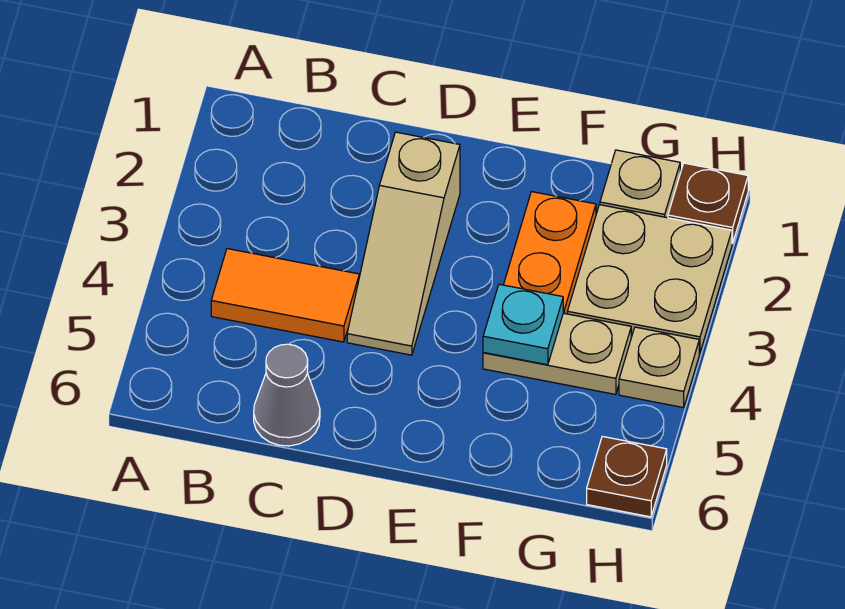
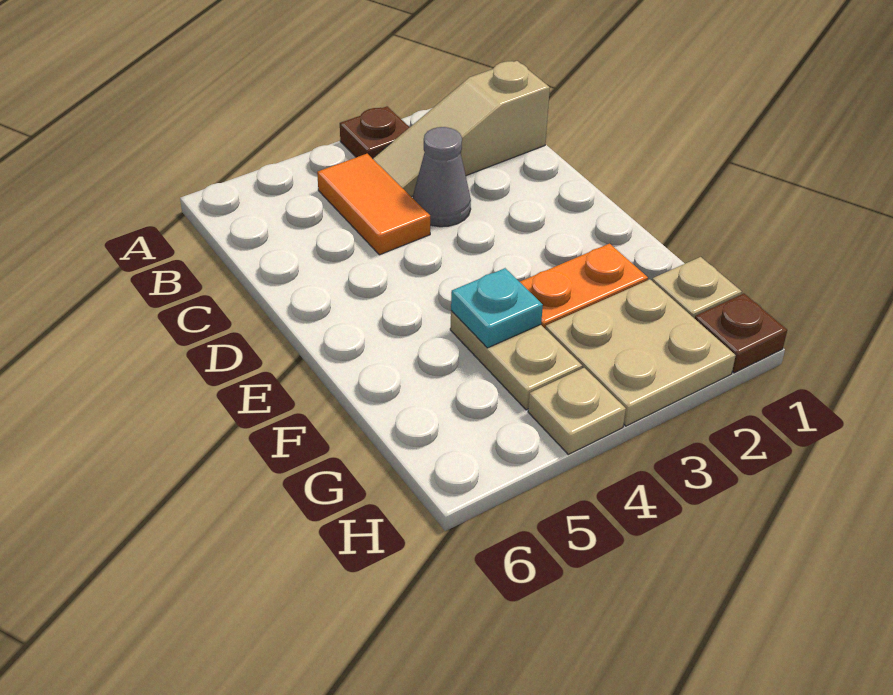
grey cone C6 level 1 -> grey cone C3 level 1
tan slope D2:D4 level 1 top 2 -> tan slope B1:B3 level 1 top 1
brown plate H6 level 1 -> brown plate A3 level 1

